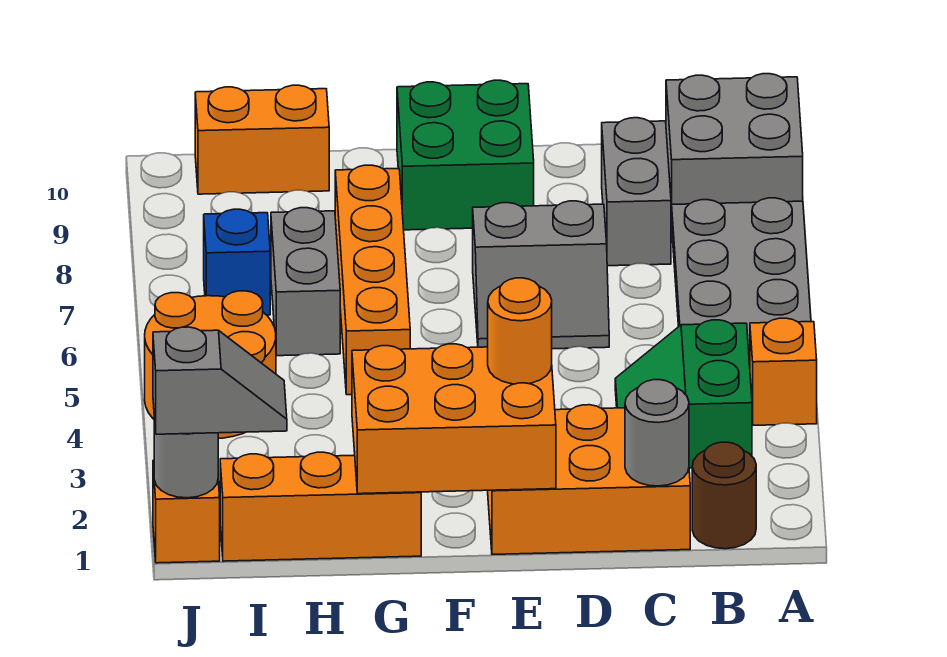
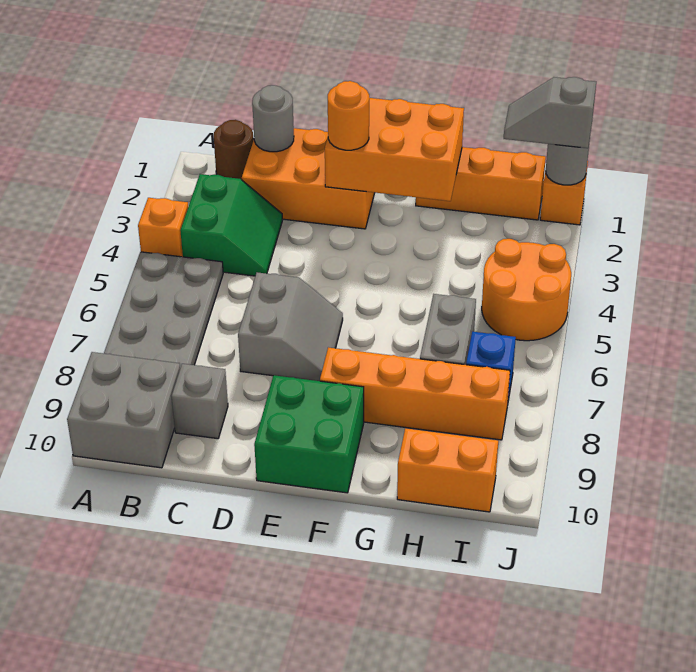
grey brick C8:C9 level 1 -> grey brick C9 level 1
grey slope D6:E7 level 1 top 7 -> grey slope D6:E7 level 1 top D
orange brick G5:G8 level 1 -> orange brick F8:I8 level 1

